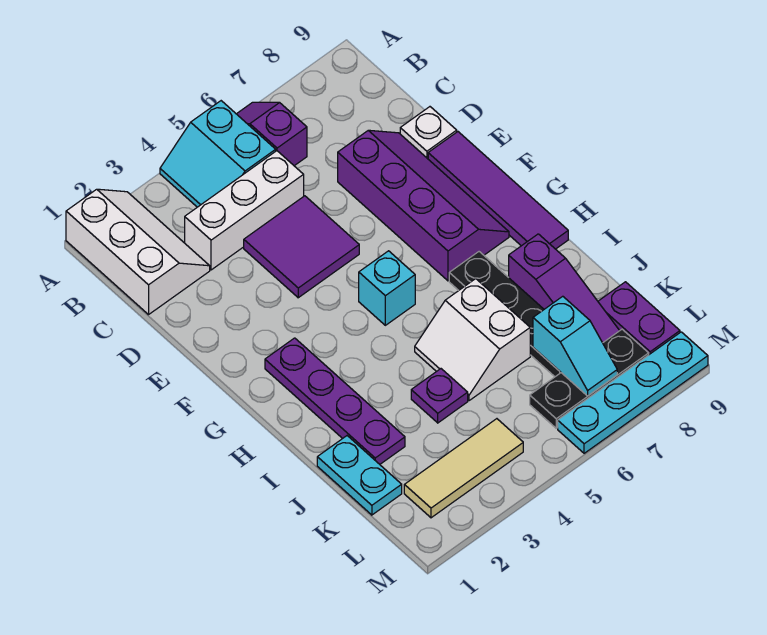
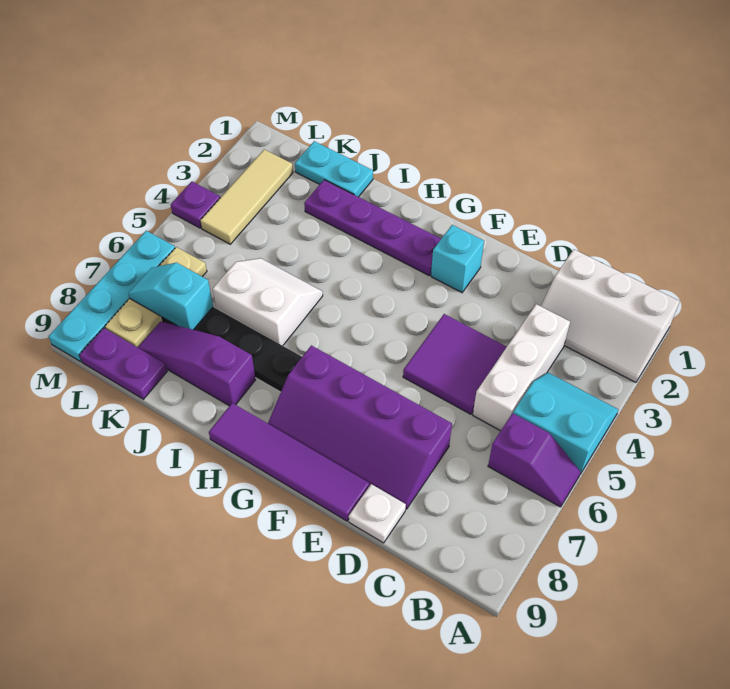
cyan brick G5 level 1 -> cyan brick F2 level 1
purple plate J4 level 1 -> purple plate M4 level 1
black plate L6:L8 level 1 -> tan plate L6:L8 level 1

